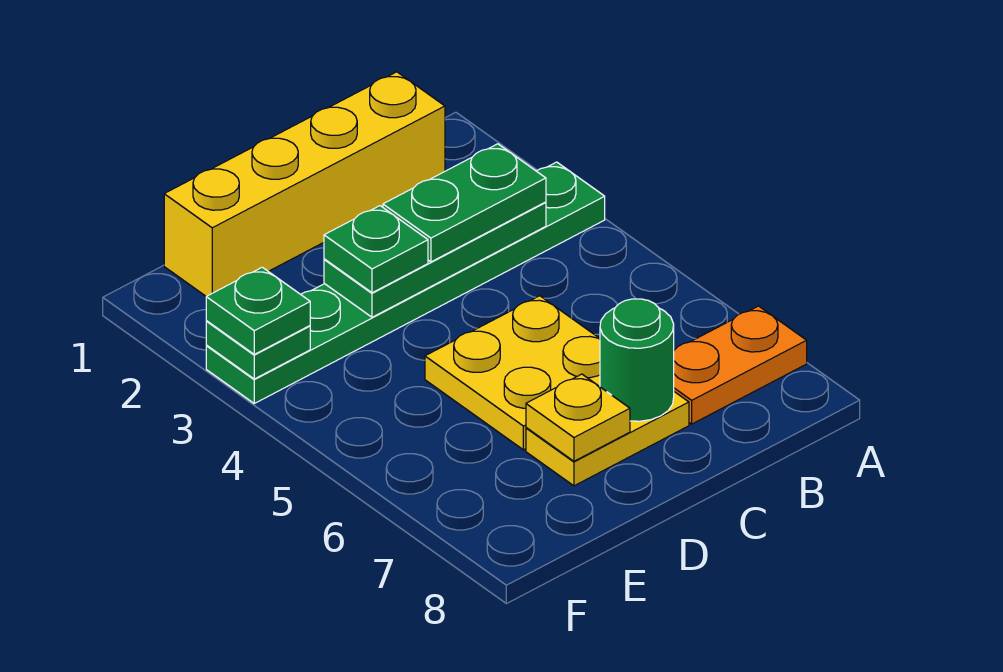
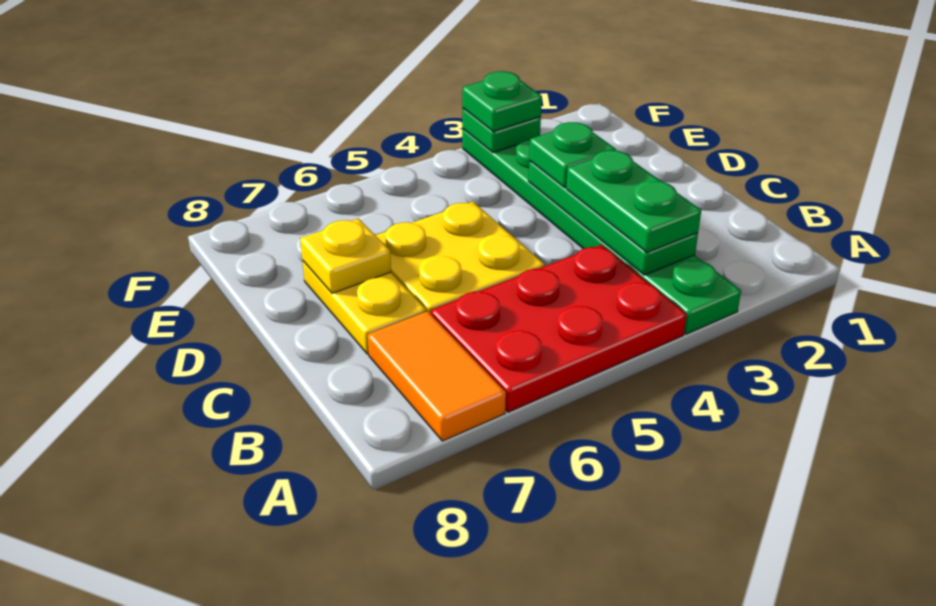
none -> red plate A4:B6 level 1
orange plate A7:B7 level 1 -> orange tile A7:B7 level 1
yellow brick B1:E1 level 1 -> none
green round brick C7 level 2 -> none

